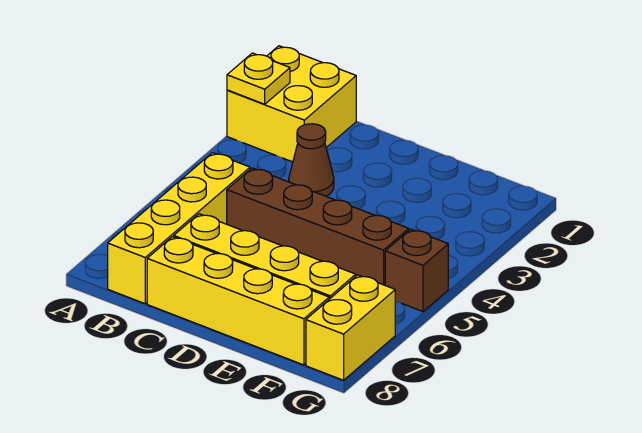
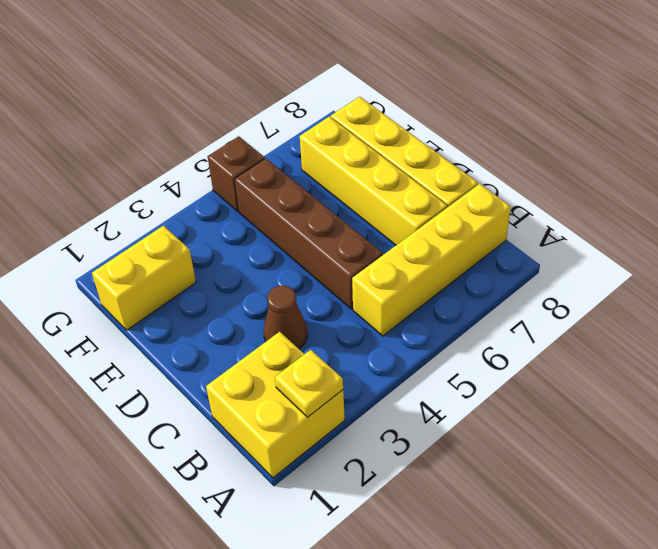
yellow brick G7:G8 level 1 -> yellow brick F1:F2 level 1

